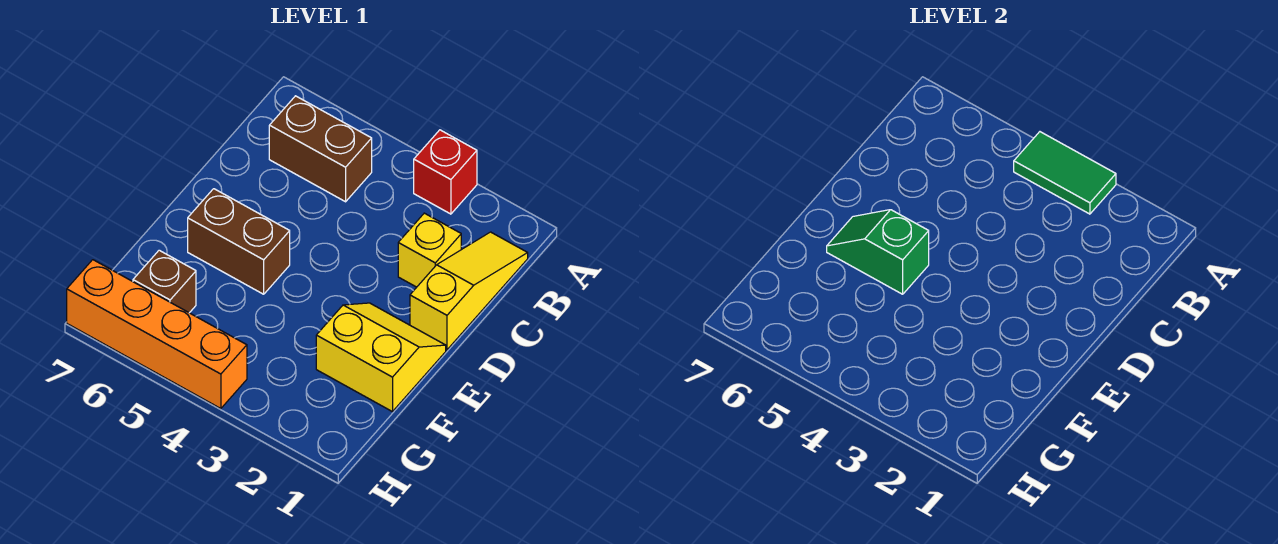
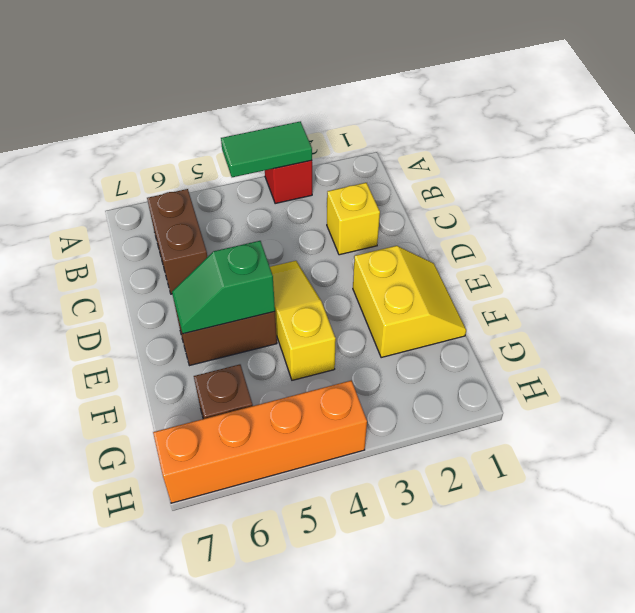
yellow slope B1:D1 level 1 top D -> yellow slope D4:F4 level 1 top F
brown brick B5:B6 level 1 -> brown brick B6:C6 level 1
yellow slope E1:F2 level 1 top F -> yellow slope E1:F2 level 1 top 2

